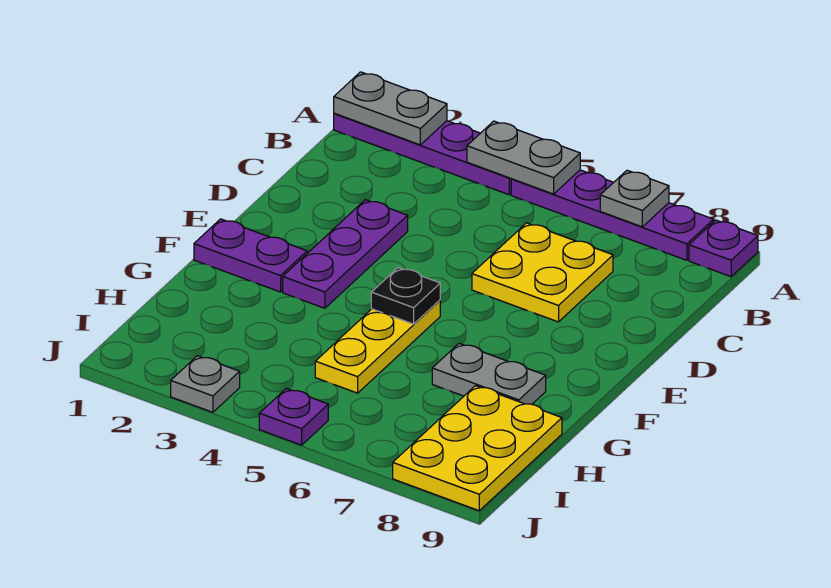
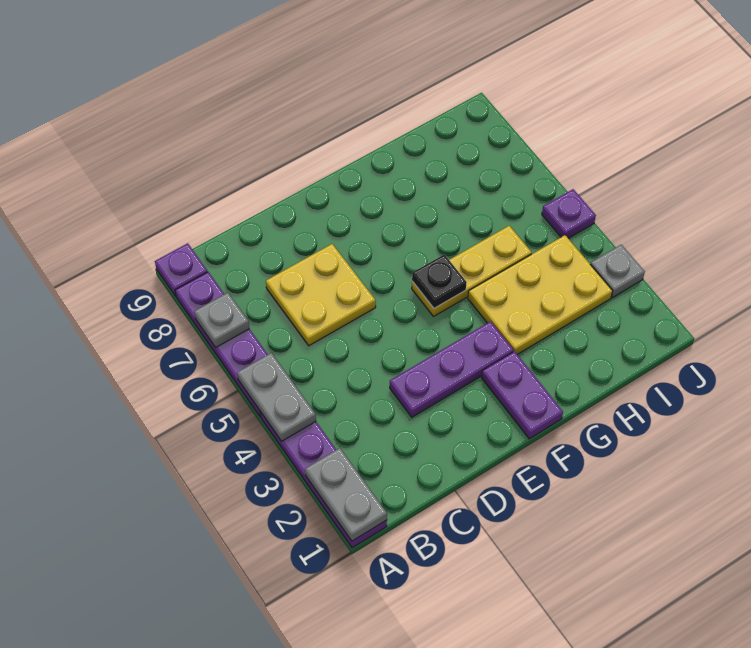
grey plate G7:G8 level 1 -> none
yellow plate H8:J9 level 1 -> yellow plate G3:I4 level 1

